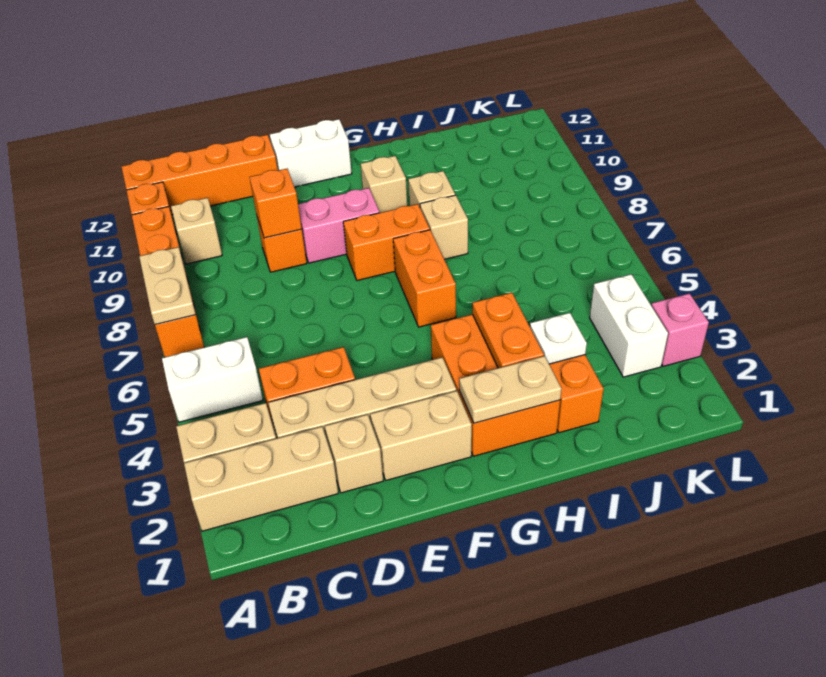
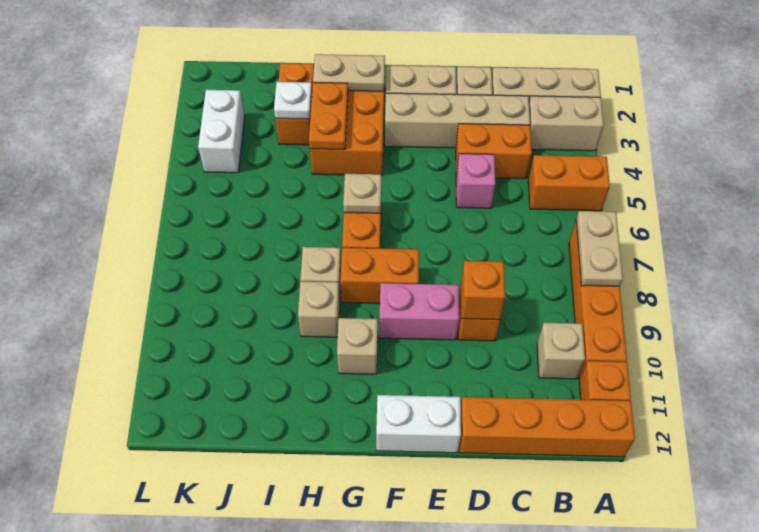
white brick A5:B5 level 1 -> orange brick A5:B5 level 1
none -> tan plate G6 level 2
pink brick L3 level 1 -> pink brick D5 level 1

